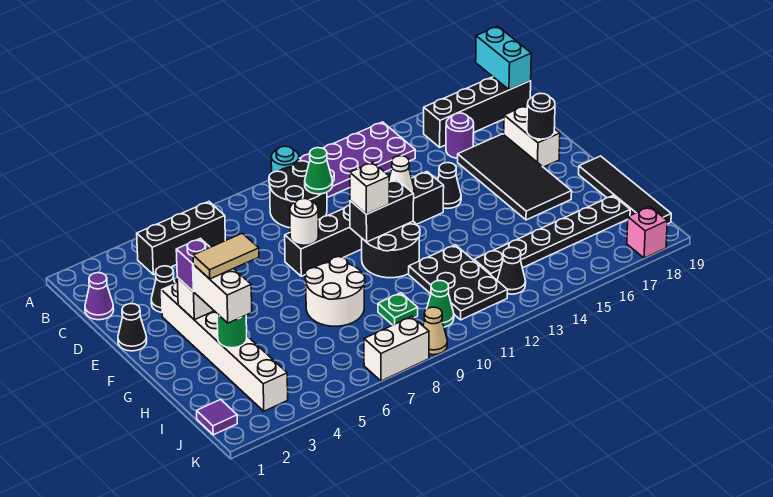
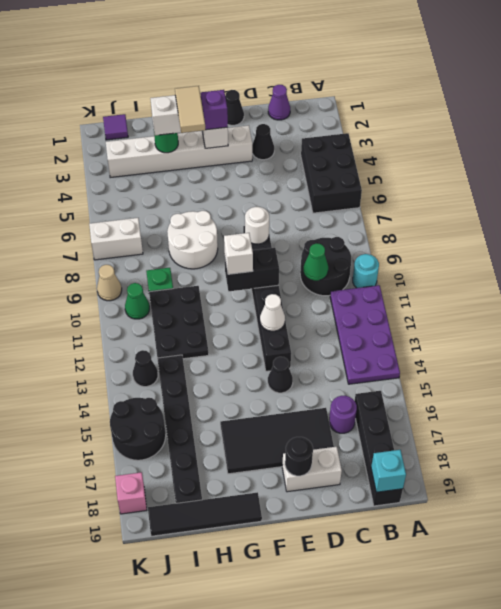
cyan brick A19:B19 level 2 -> cyan brick B19 level 2
black brick B4:B6 level 1 -> black brick A4:B6 level 1
black round brick F10:G11 level 1 -> black round brick J15:K16 level 1
black brick F10:F11 level 2 -> black brick E10:F10 level 2
black plate H11:J12 level 1 -> black plate H10:I12 level 1
white brick K7:K8 level 1 -> white brick J7:K7 level 1

